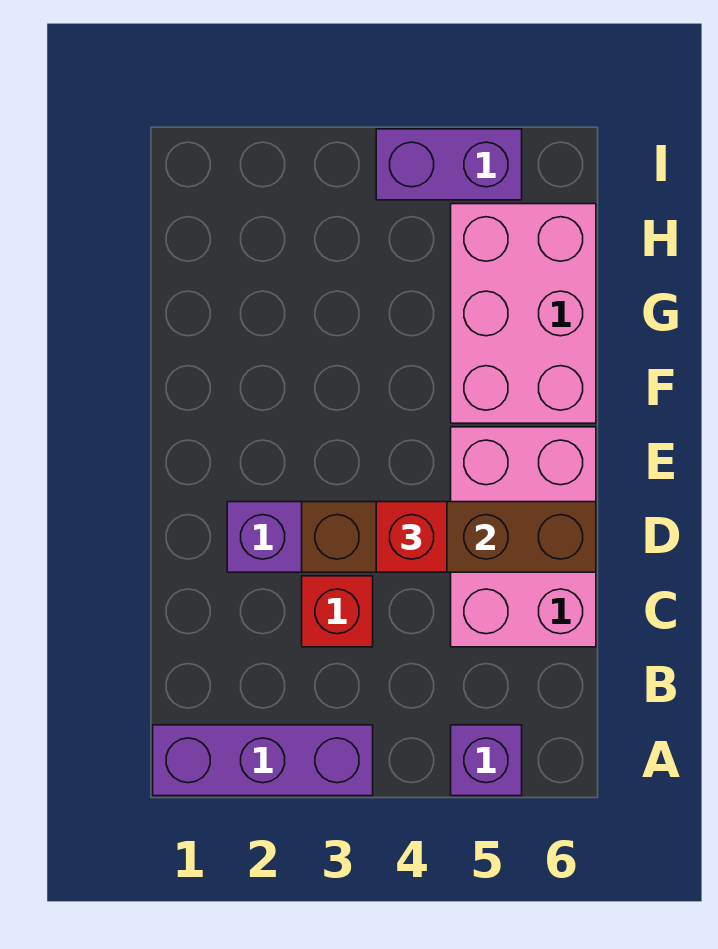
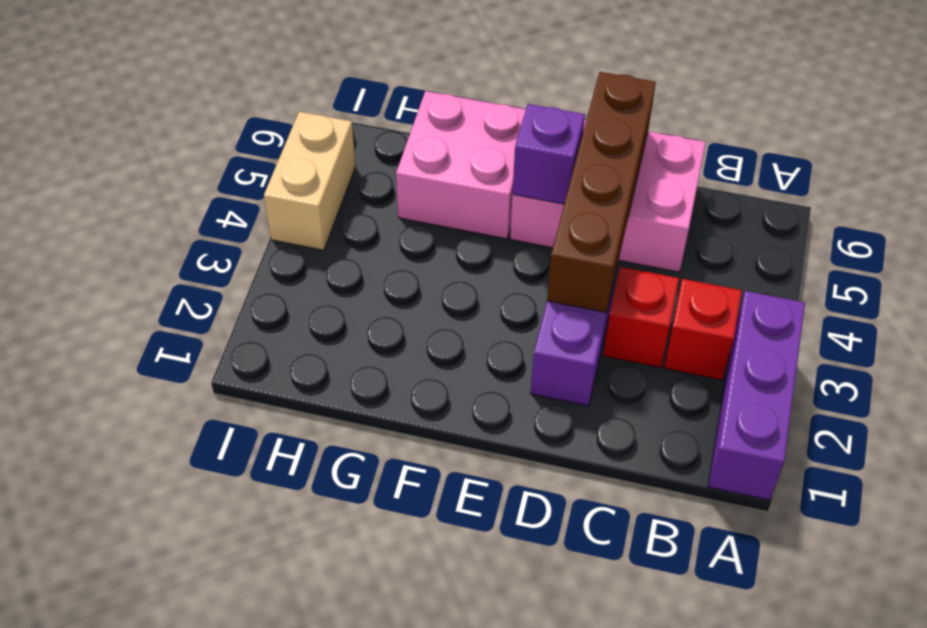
purple brick A5 level 1 -> purple brick E5 level 2
red brick D4 level 3 -> red brick B3 level 1
pink brick F5:H6 level 1 -> pink brick F5:G6 level 1
purple brick I4:I5 level 1 -> tan brick I4:I5 level 1

